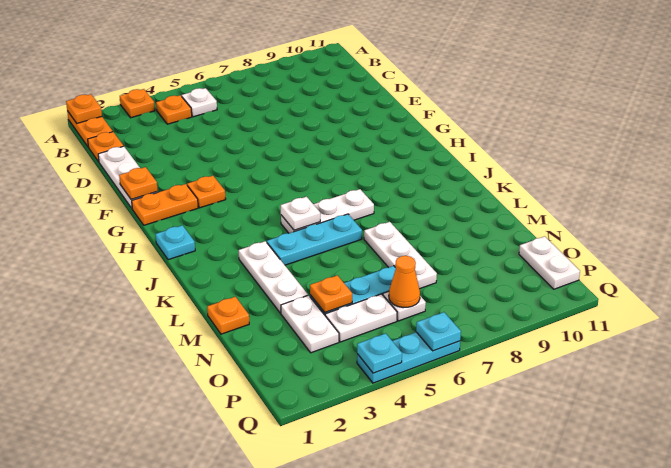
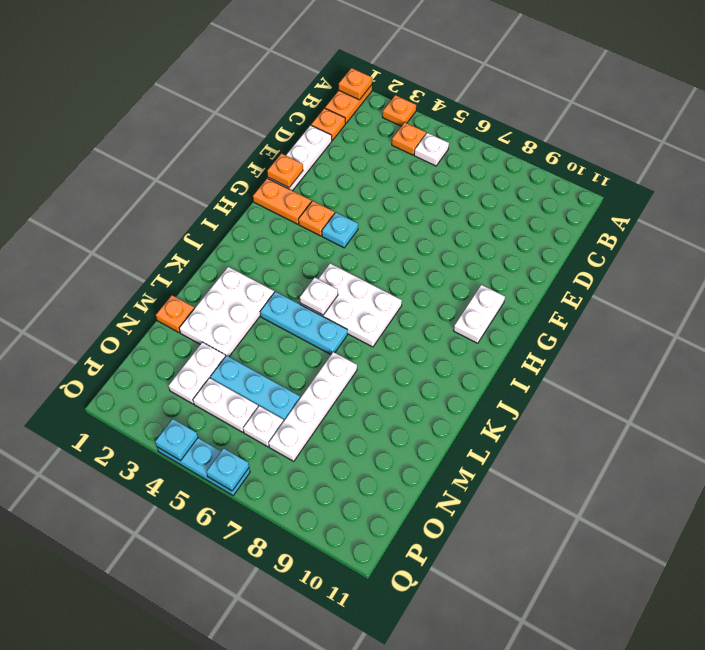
cyan plate I1 level 1 -> cyan plate G4 level 1
white plate J5:J7 level 1 -> white plate I5:J7 level 1
white plate K3:M3 level 1 -> white plate K2:M3 level 1
white plate L7:N7 level 1 -> white plate L7:O7 level 1
orange plate N4 level 2 -> none
orange cone O6 level 2 -> none
white plate O11:P11 level 1 -> white plate G10:H10 level 1

